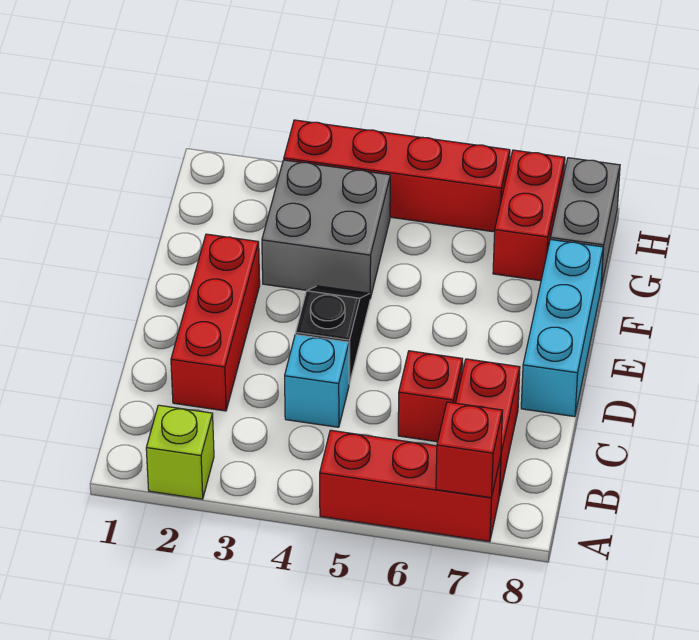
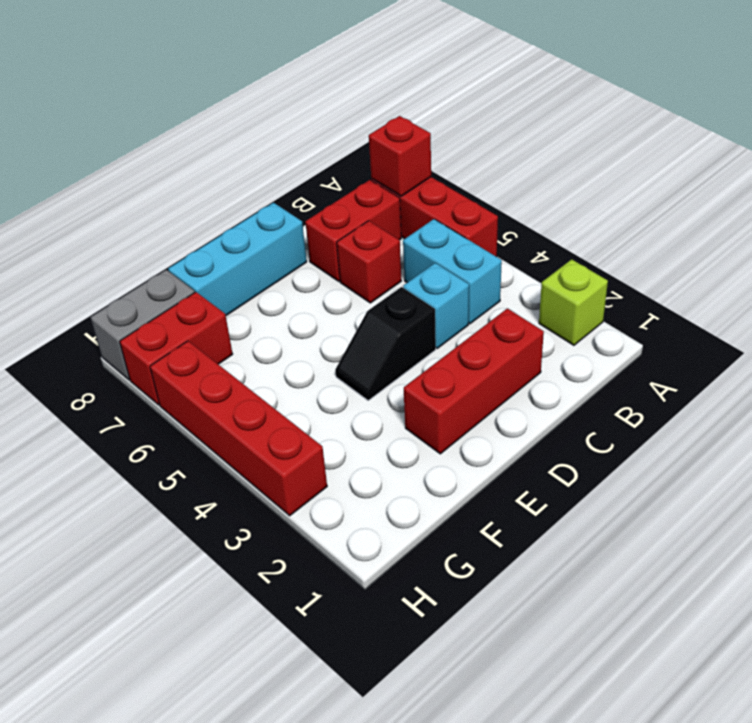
none -> cyan brick B4:B5 level 1
grey brick F3:G4 level 1 -> none

